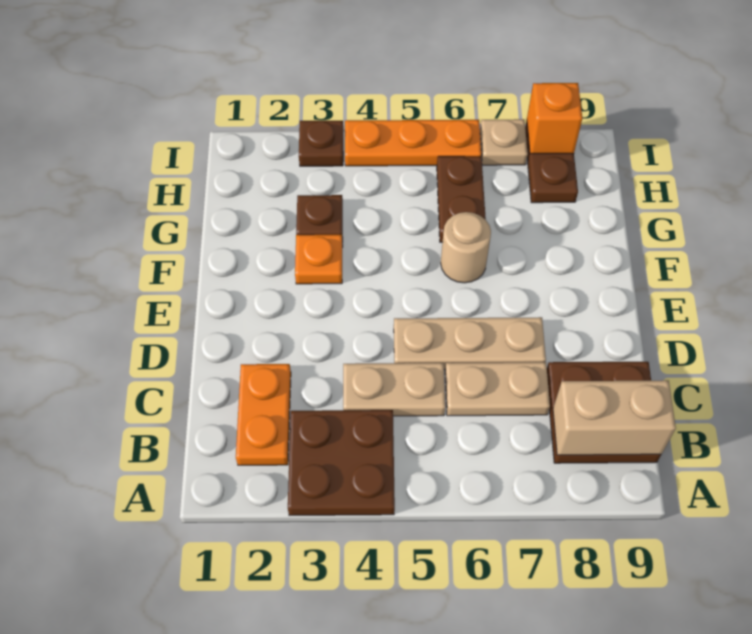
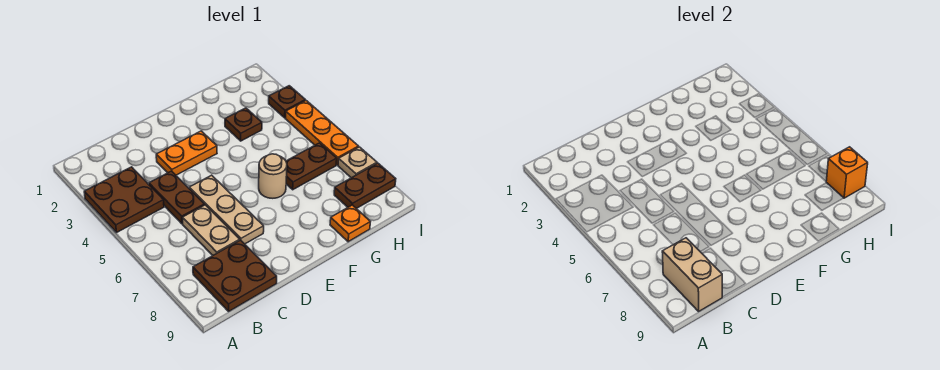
orange plate B2:C2 level 1 -> orange plate D3:E3 level 1
tan plate C4:C5 level 1 -> brown plate C4:C5 level 1
orange plate F3 level 1 -> orange plate G9 level 1

